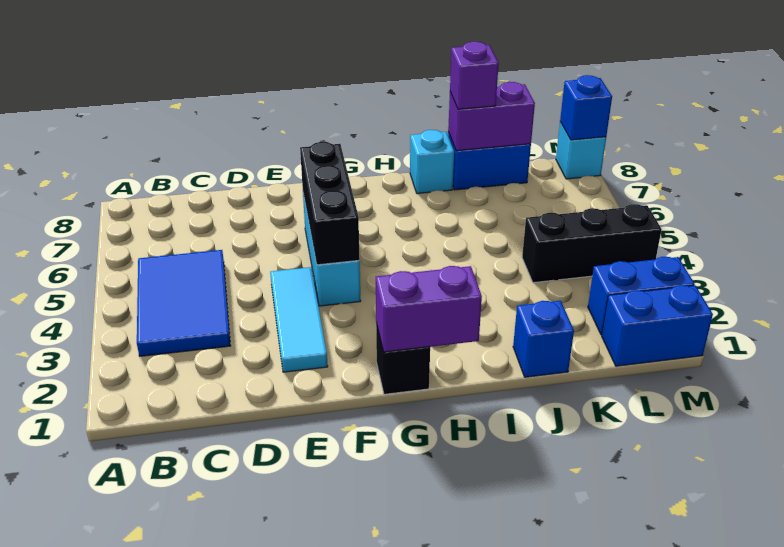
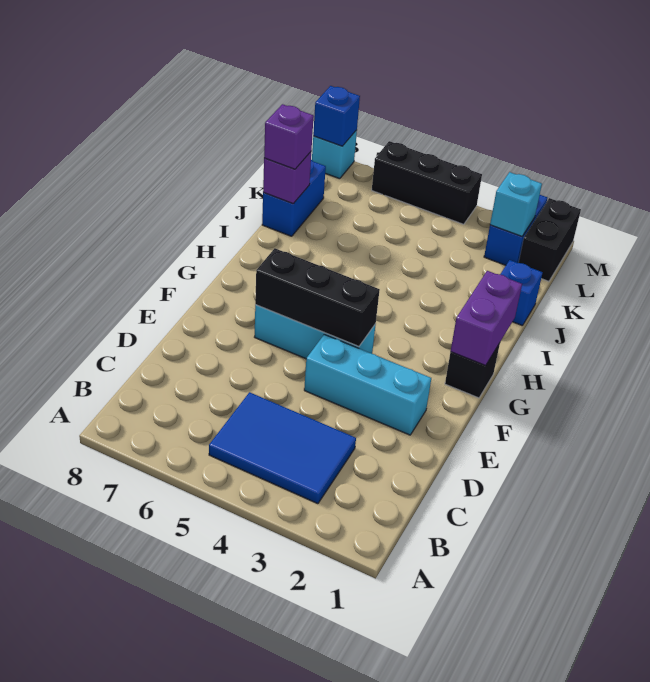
cyan tile E2:E4 level 1 -> cyan brick E2:E4 level 1
cyan brick I8 level 1 -> cyan brick L2 level 2
purple brick J8:K8 level 2 -> purple brick J8 level 2
black brick K4:M4 level 1 -> black brick M4:M6 level 1
blue brick L1:M1 level 1 -> black brick L1:M1 level 1

